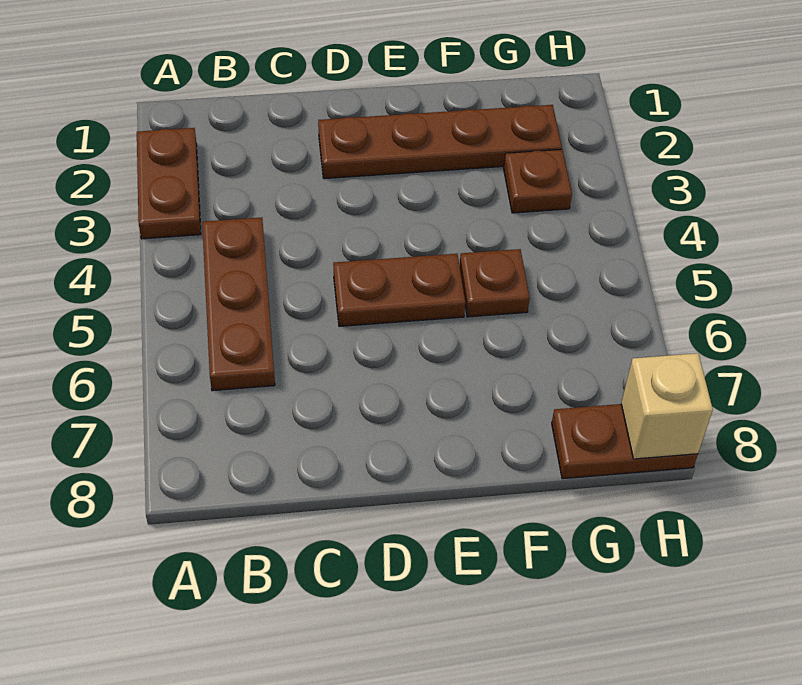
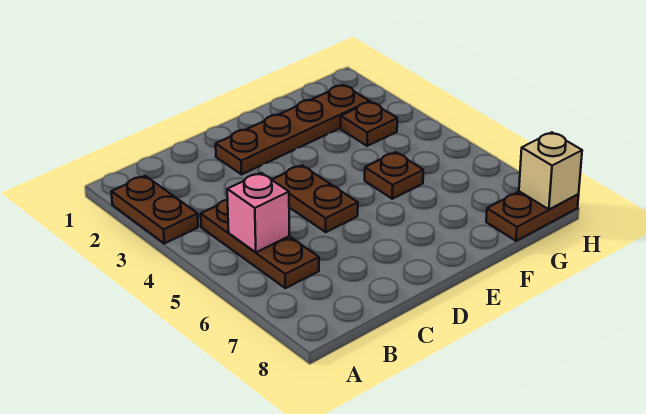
none -> pink brick B5 level 2
brown plate D5:E5 level 1 -> brown plate D4:D5 level 1

